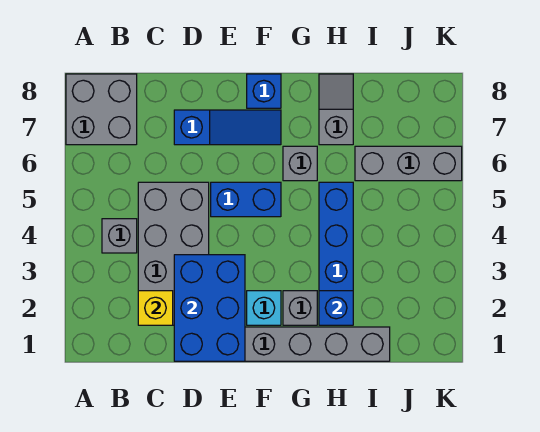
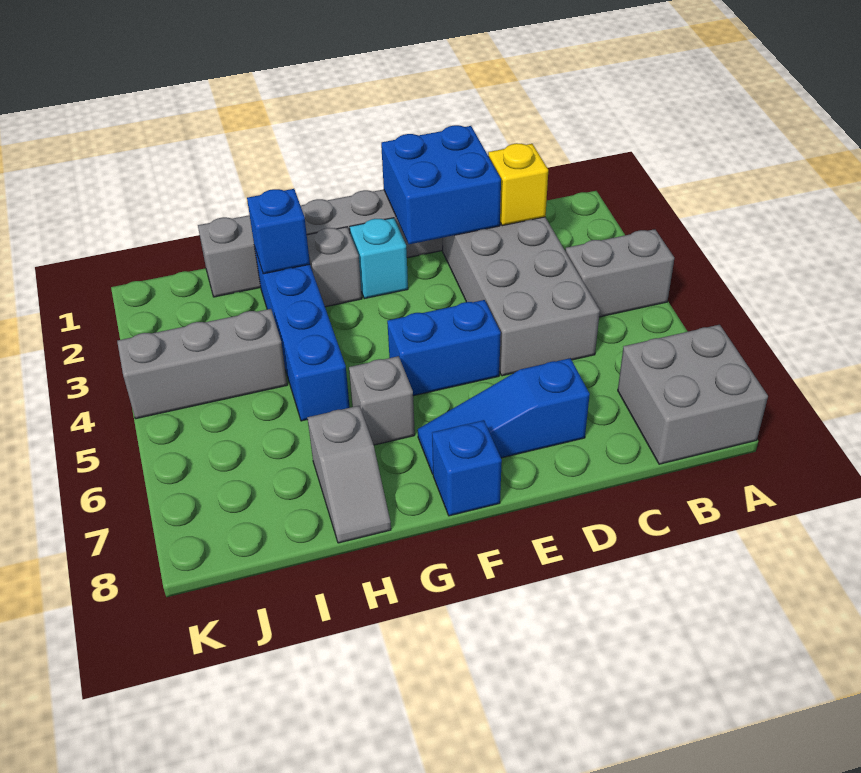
grey brick B4 level 1 -> grey brick A4:B4 level 1
blue brick D1:E3 level 2 -> blue brick D1:E2 level 2
grey brick I6:K6 level 1 -> grey brick I4:K4 level 1

